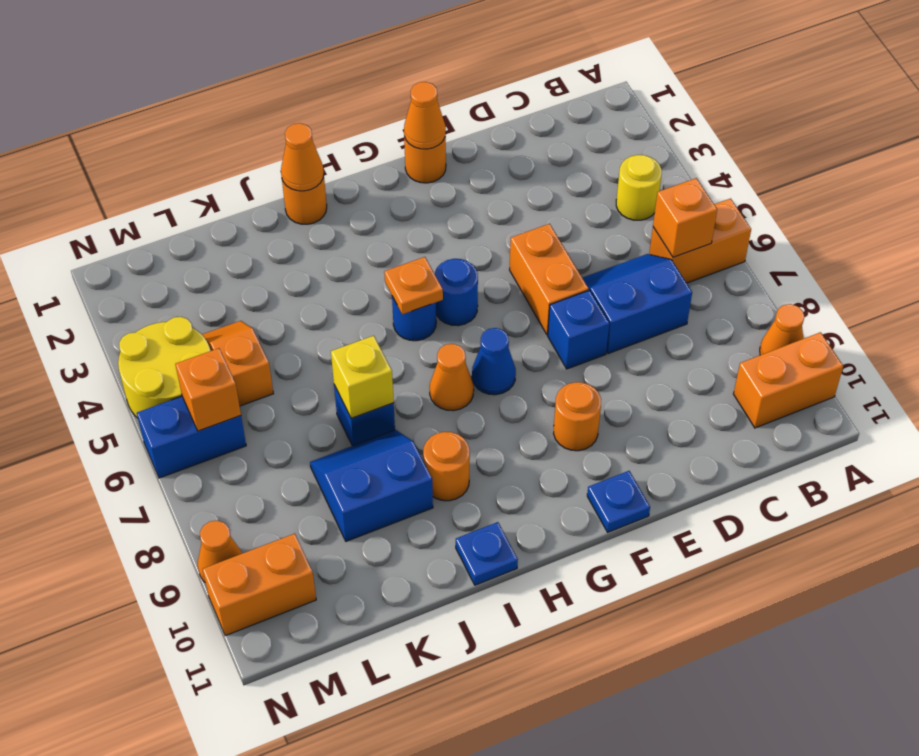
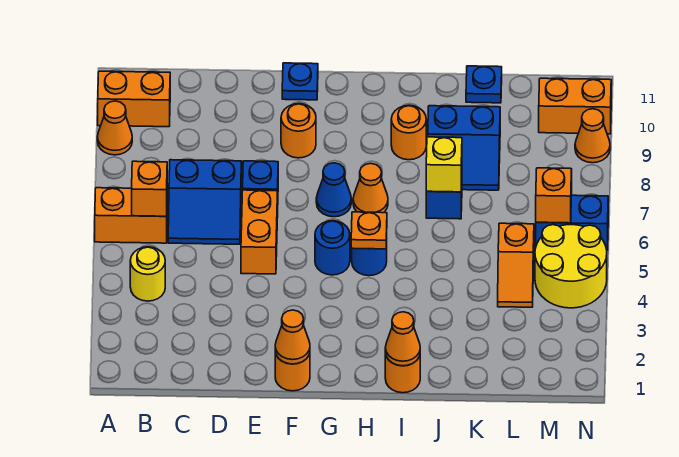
blue plate I11 level 1 -> blue plate K11 level 1

